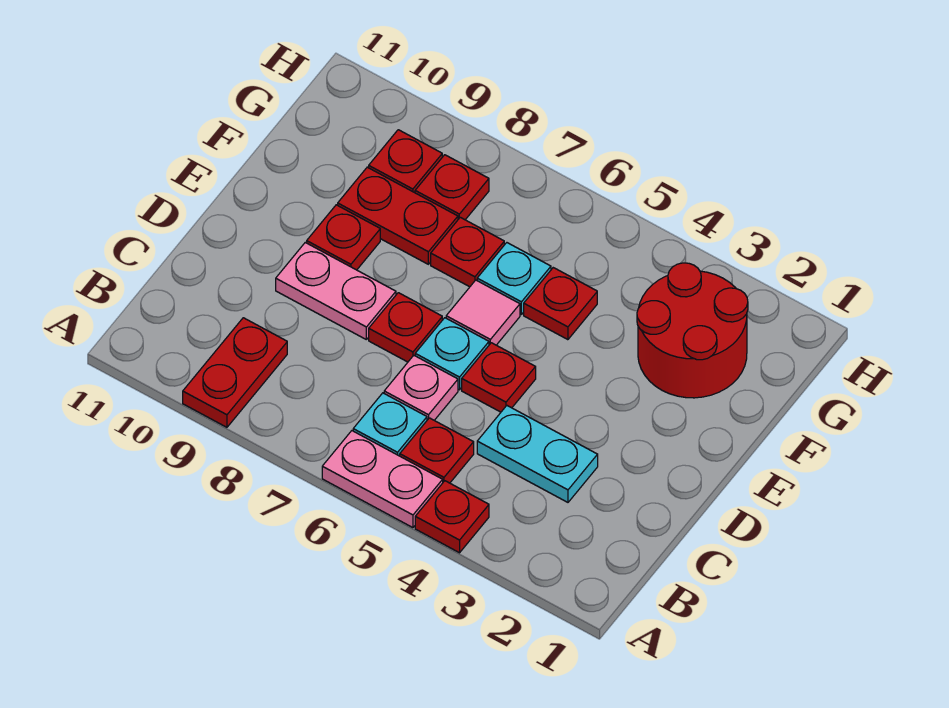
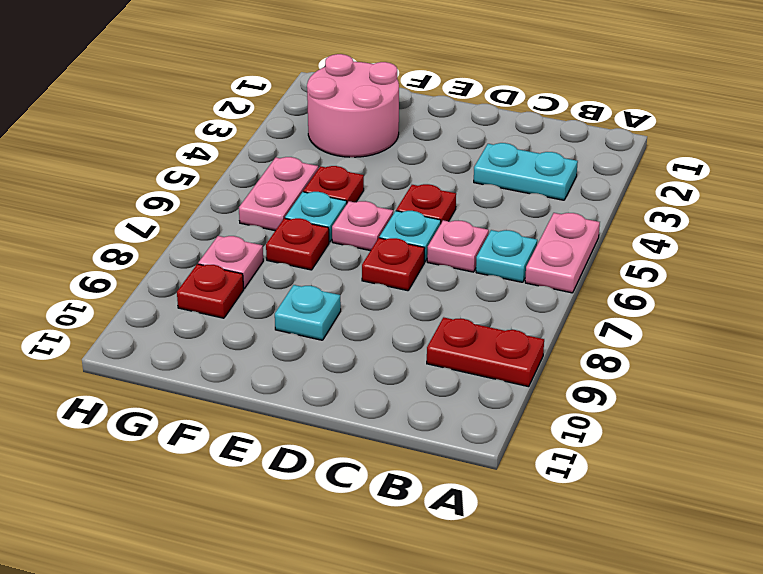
red plate A4 level 1 -> none
red plate B5 level 1 -> none
cyan plate C3:C4 level 1 -> cyan plate B3:C3 level 1
pink plate D8:D9 level 1 -> pink plate G5:G6 level 1
pink tile E6 level 1 -> pink plate E6 level 1
red plate E9 level 1 -> cyan plate E9 level 1
red round brick F2:G3 level 1 -> pink round brick F2:G3 level 1
red plate F8:F9 level 1 -> none
red plate G8 level 1 -> pink plate G8 level 1

